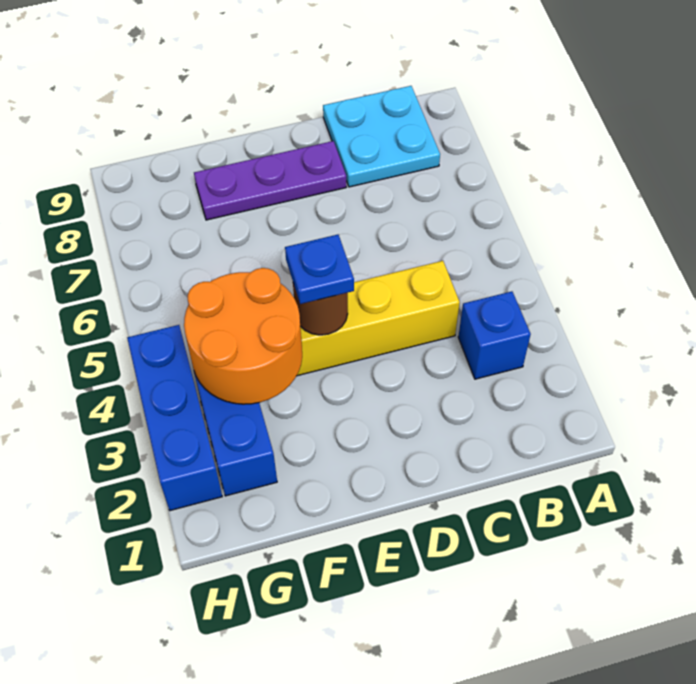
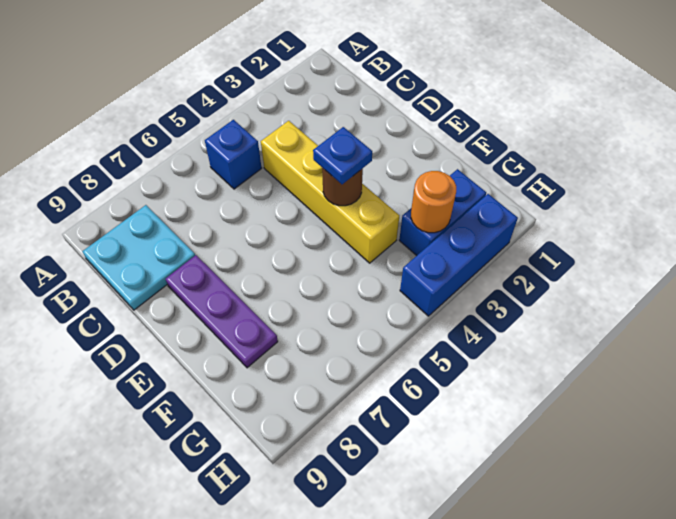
blue brick B3 level 1 -> blue brick B5 level 1
orange round brick F3:G4 level 2 -> orange round brick G3 level 2

